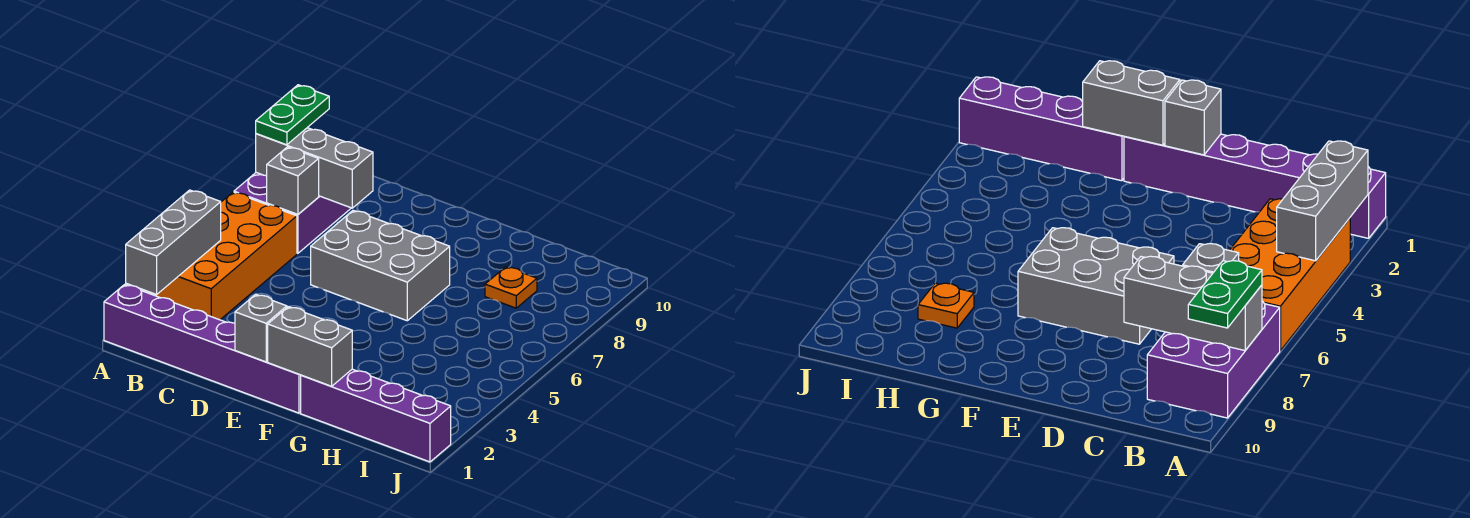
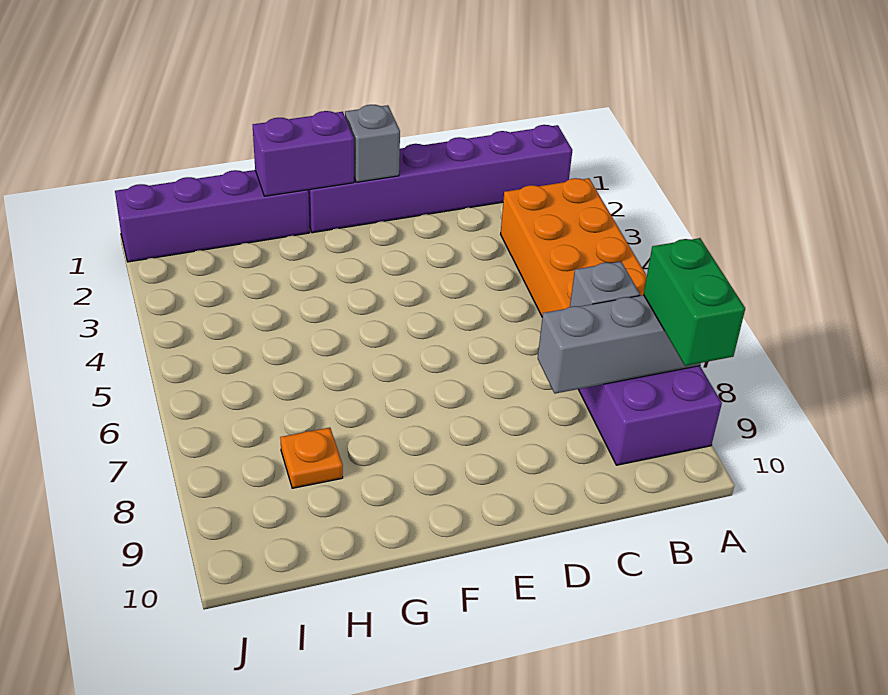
grey brick A2:A4 level 2 -> none
green plate A8:A9 level 3 -> green brick A8:A9 level 3
grey brick D6:F7 level 1 -> none
grey brick F1:G1 level 2 -> purple brick F1:G1 level 2

